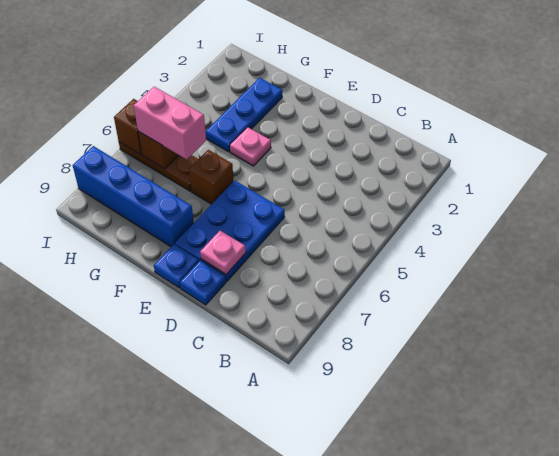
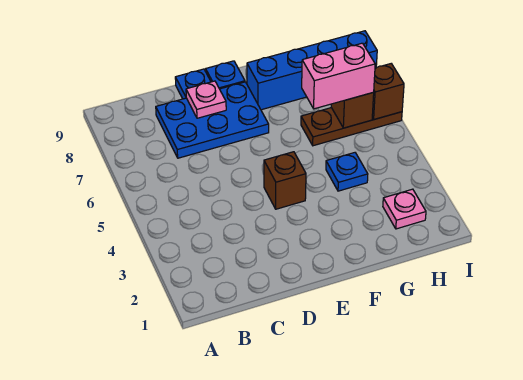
blue plate D6:E8 level 1 -> blue plate C7:E8 level 1
pink plate F4 level 1 -> pink plate H2 level 1
brown brick F6 level 1 -> brown brick E4 level 1
blue plate G2:G4 level 1 -> blue plate G4 level 1

